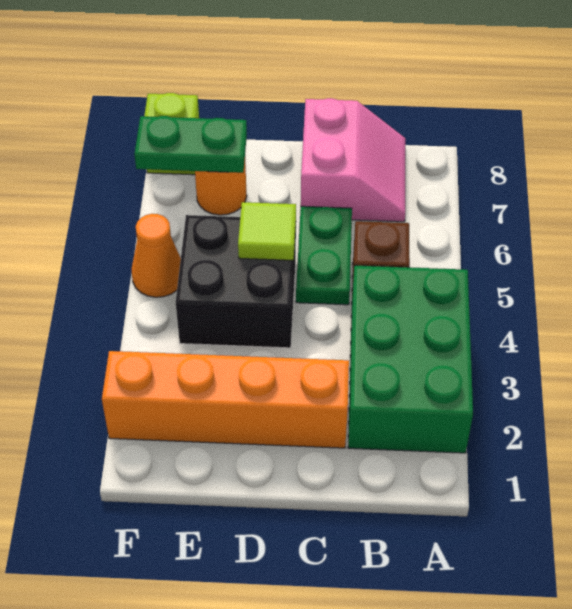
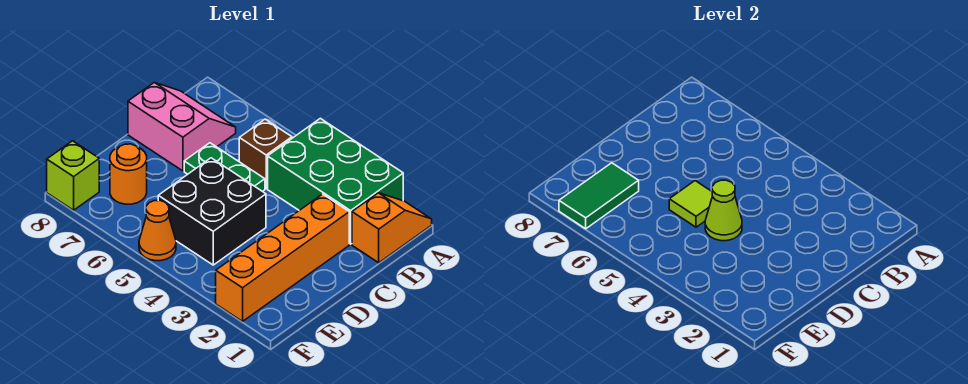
none -> orange slope A1:B1 level 1 top B
none -> lime cone D4 level 2
green plate E7:F7 level 2 -> green tile E7:F7 level 2

